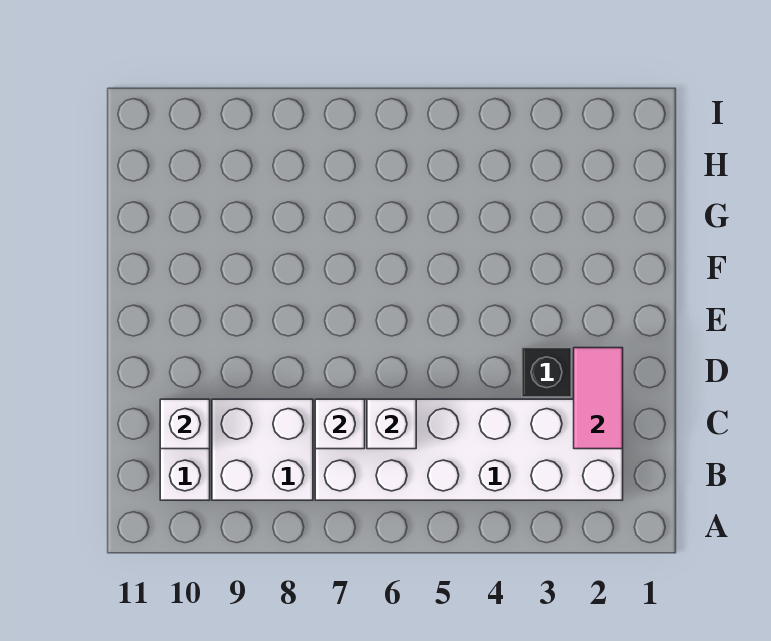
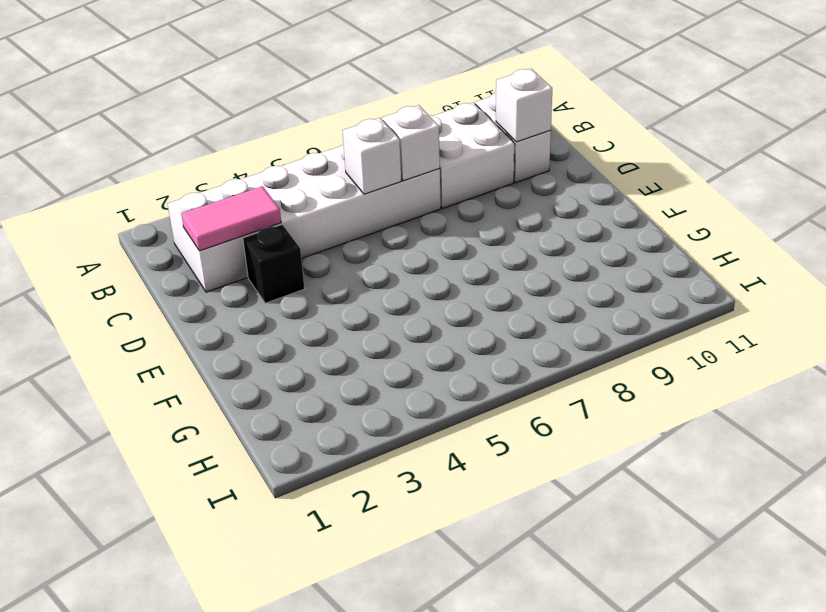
pink tile C2:D2 level 2 -> pink tile C2:C3 level 2

